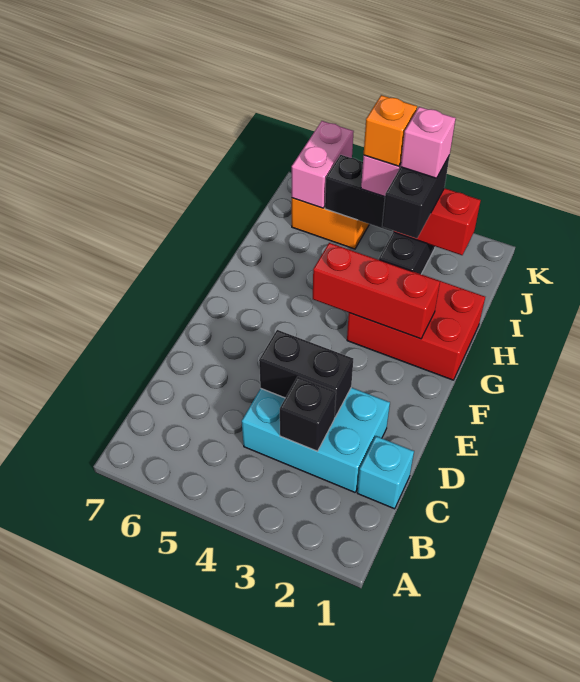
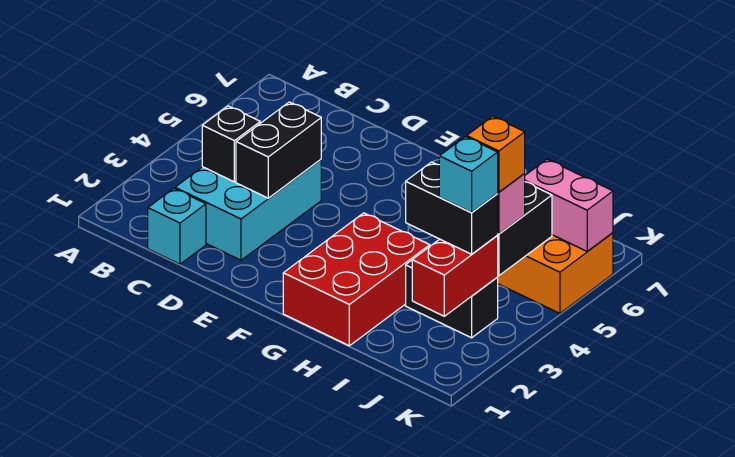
red brick G2:G4 level 2 -> none
pink brick J3 level 4 -> cyan brick J3 level 4

